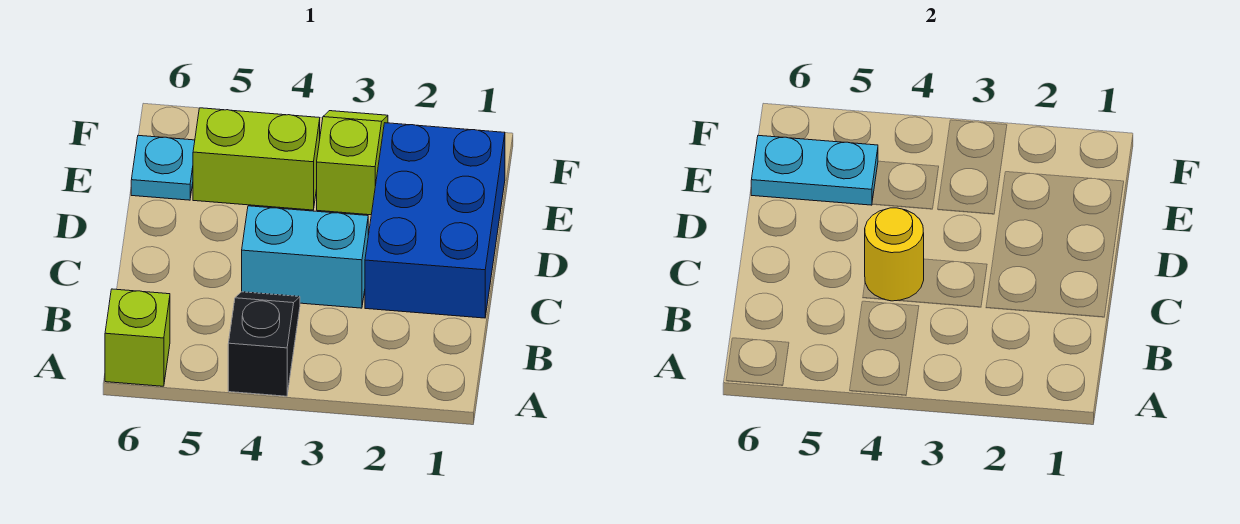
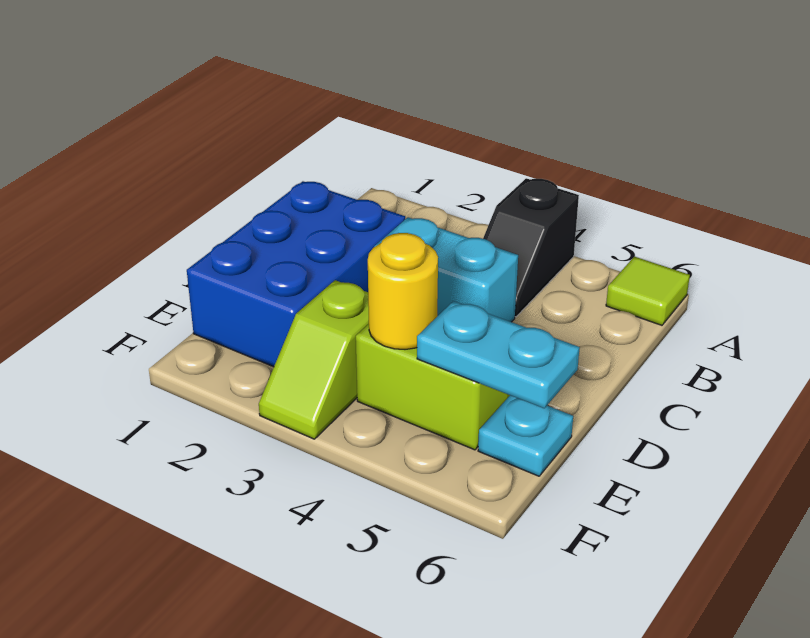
lime brick A6 level 1 -> lime tile A6 level 1
yellow round brick C4 level 2 -> yellow round brick E4 level 2

